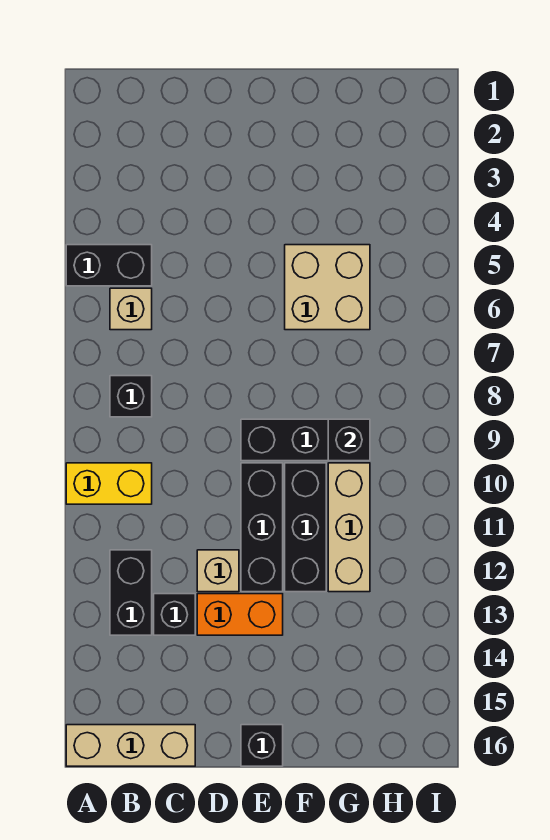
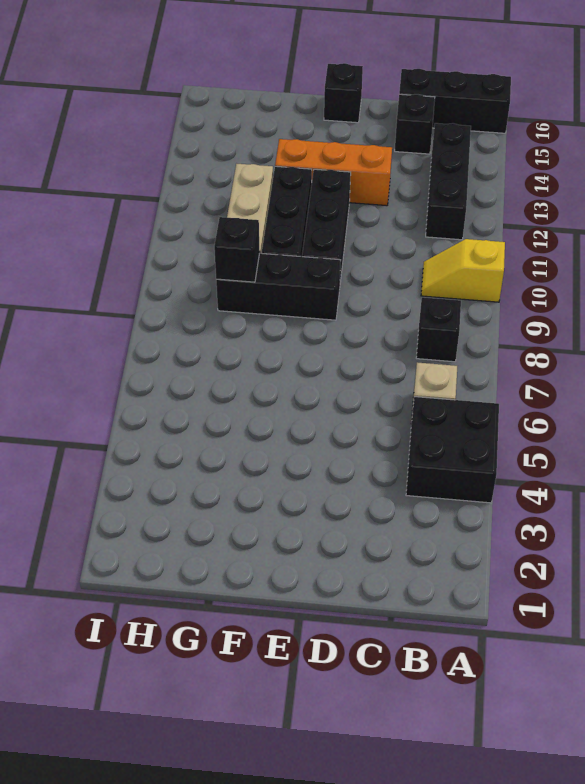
black brick A5:B5 level 1 -> black brick A4:B5 level 1
yellow brick A10:B10 level 1 -> yellow slope A10:B10 level 1 top A
tan brick A16:C16 level 1 -> black brick A16:C16 level 1
black brick B12:B13 level 1 -> black brick B12:B14 level 1
black brick C13 level 1 -> black brick C15 level 1
tan brick D12 level 1 -> none
orange brick D13:E13 level 1 -> orange brick D13:F13 level 1
tan brick F5:G6 level 1 -> none

